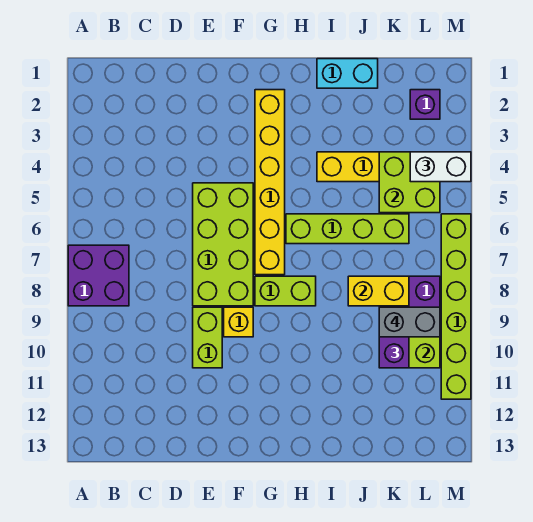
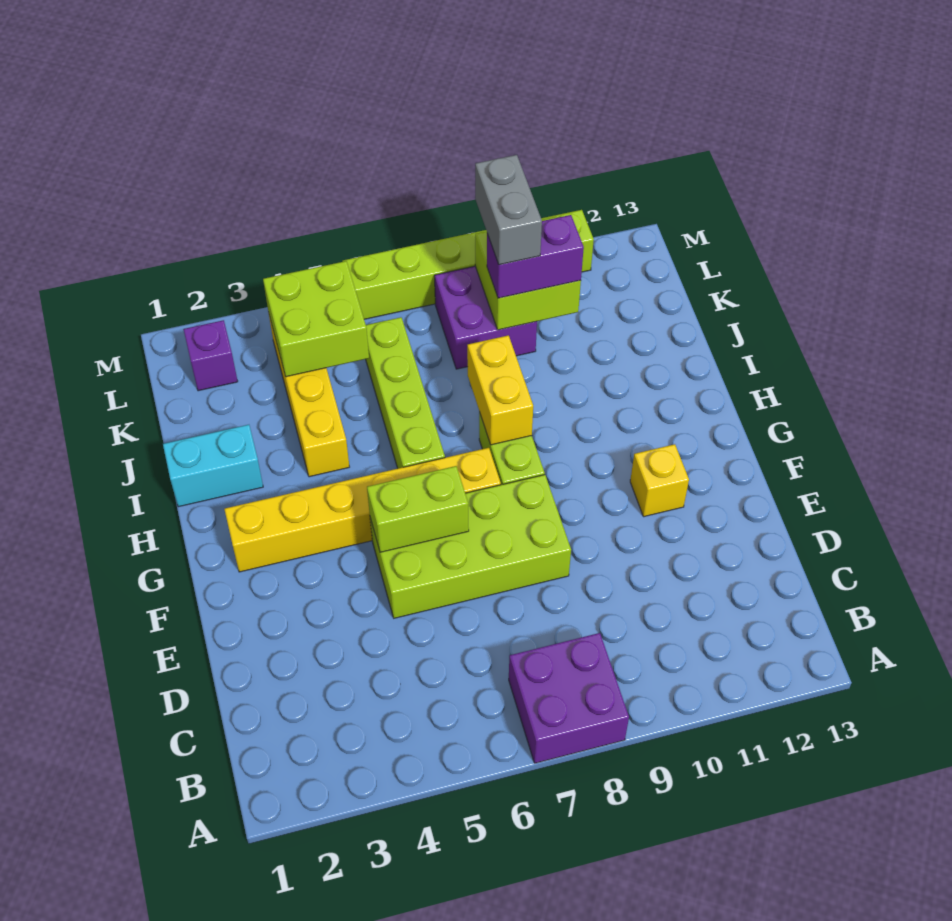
lime brick E9:E10 level 1 -> lime brick F5:F6 level 2
yellow brick F9 level 1 -> yellow brick F11 level 1
cyan brick I1:J1 level 1 -> cyan brick I1:I2 level 1
yellow brick J8:K8 level 2 -> yellow brick H8:I8 level 2
white brick L4:M4 level 3 -> none

